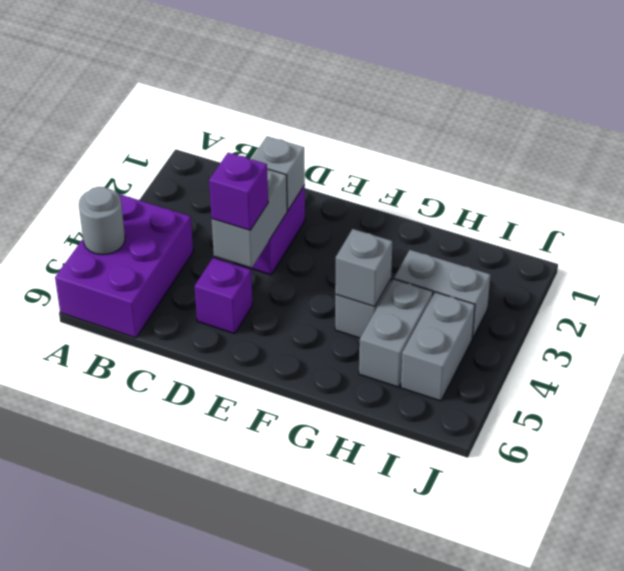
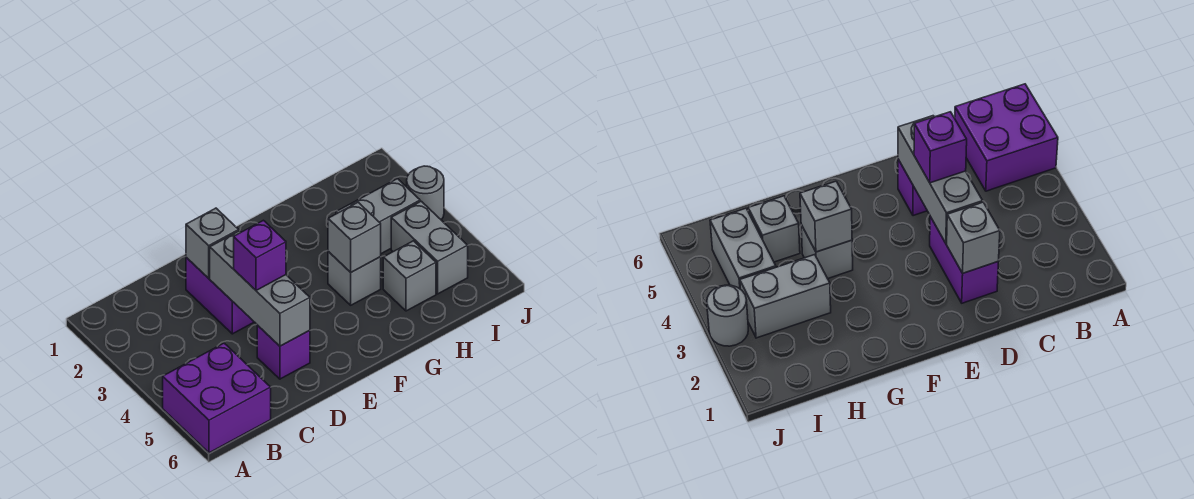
purple brick A4:B6 level 1 -> purple brick A5:B6 level 1
grey round brick A5 level 2 -> grey round brick J3 level 1
grey brick D3:D4 level 2 -> grey brick D3:D5 level 2
grey brick H4:H5 level 1 -> grey brick H5 level 1

